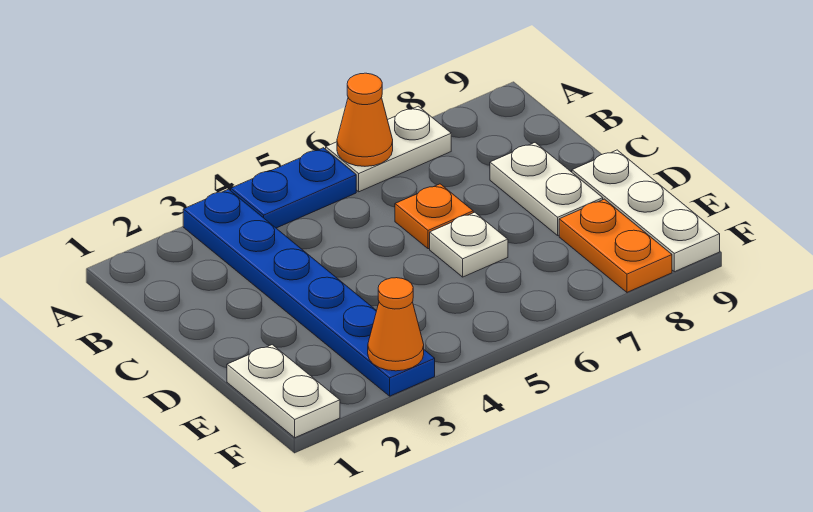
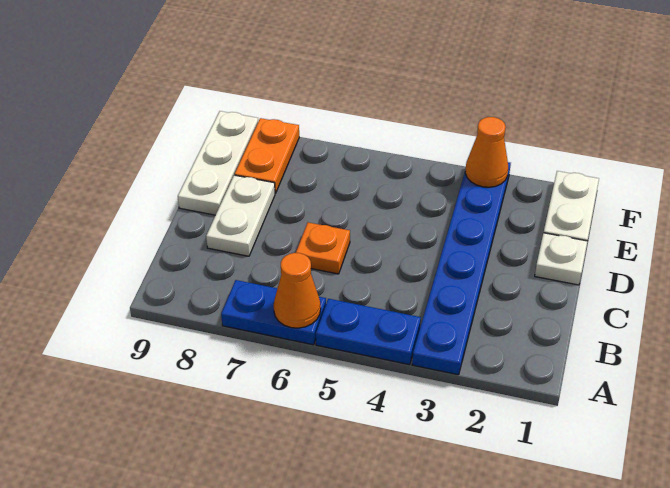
white plate A6:A7 level 1 -> blue plate A6:A7 level 1
white plate D6 level 1 -> white plate D1 level 1

